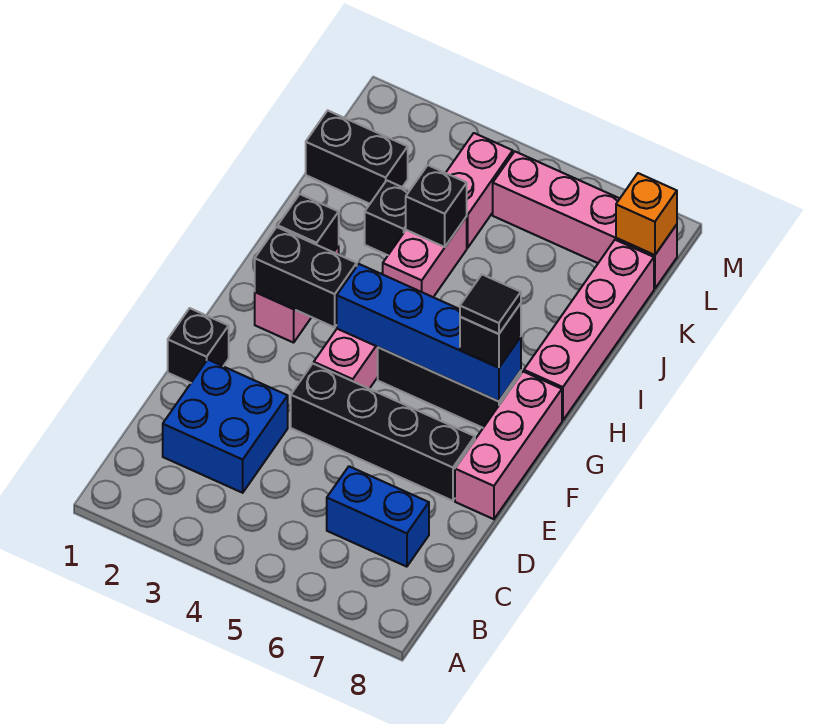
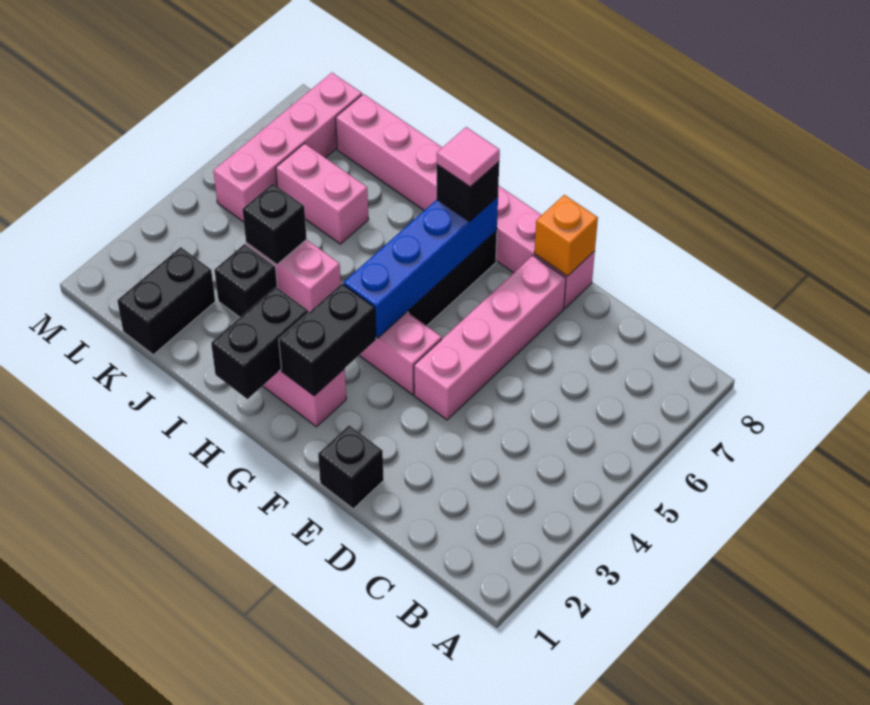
blue brick C2:D3 level 1 -> none
blue brick C6:C7 level 1 -> none
black brick E4:E7 level 1 -> pink brick E4:E7 level 1
black tile G7 level 4 -> pink tile G7 level 4
black brick H2 level 2 -> black brick H1:H2 level 2
pink brick K4:L4 level 1 -> pink brick J6:K6 level 1
orange brick L8 level 2 -> orange brick E8 level 2

